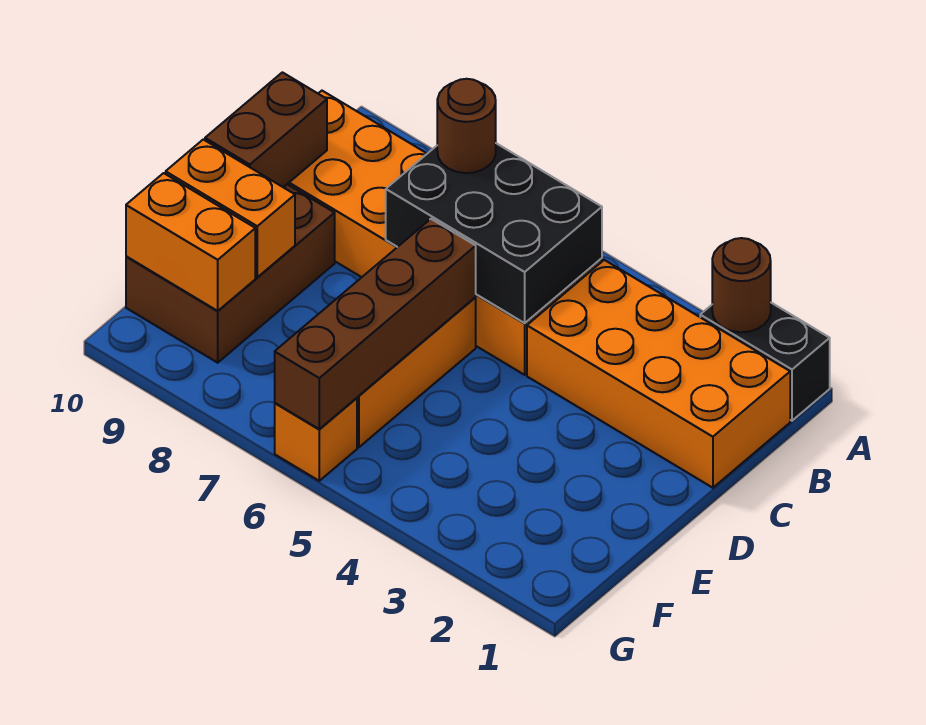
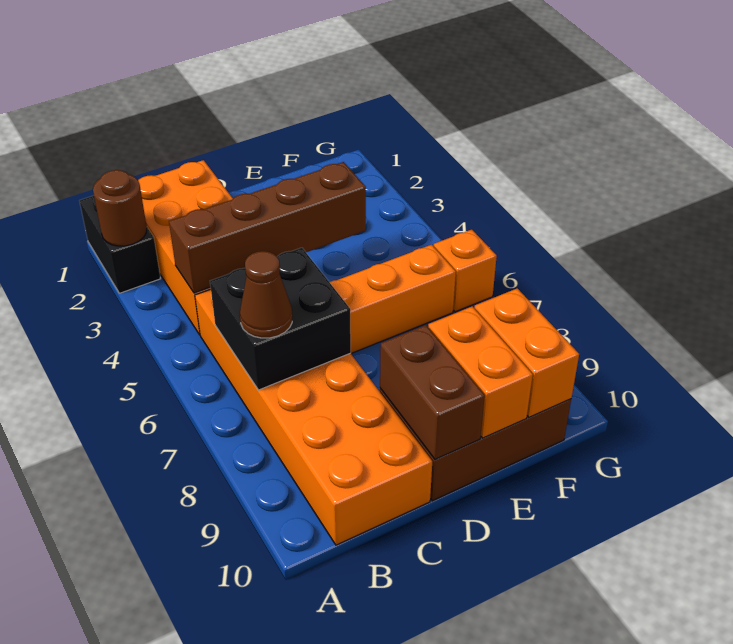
black brick B5:C7 level 2 -> black brick B6:C7 level 2
brown round brick B7 level 3 -> brown cone B7 level 3
brown brick C10:D10 level 2 -> brown brick D9:D10 level 2
brown brick D6:G6 level 2 -> brown brick B4:E4 level 2

